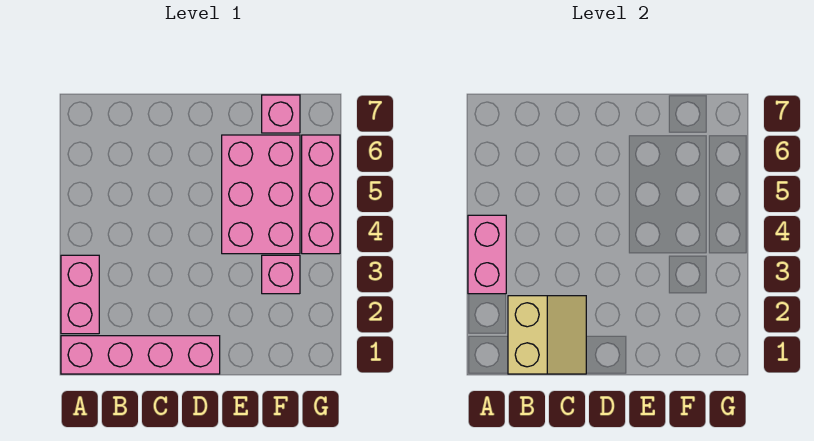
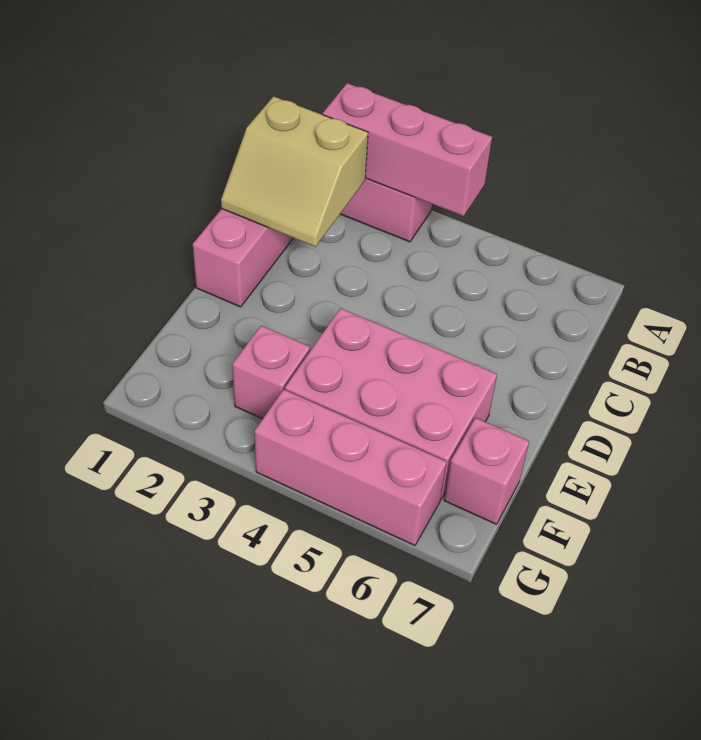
pink brick A3:A4 level 2 -> pink brick A2:A4 level 2

